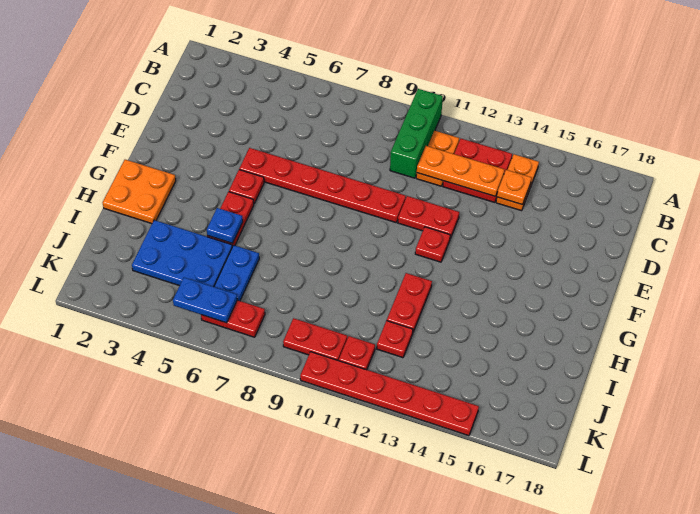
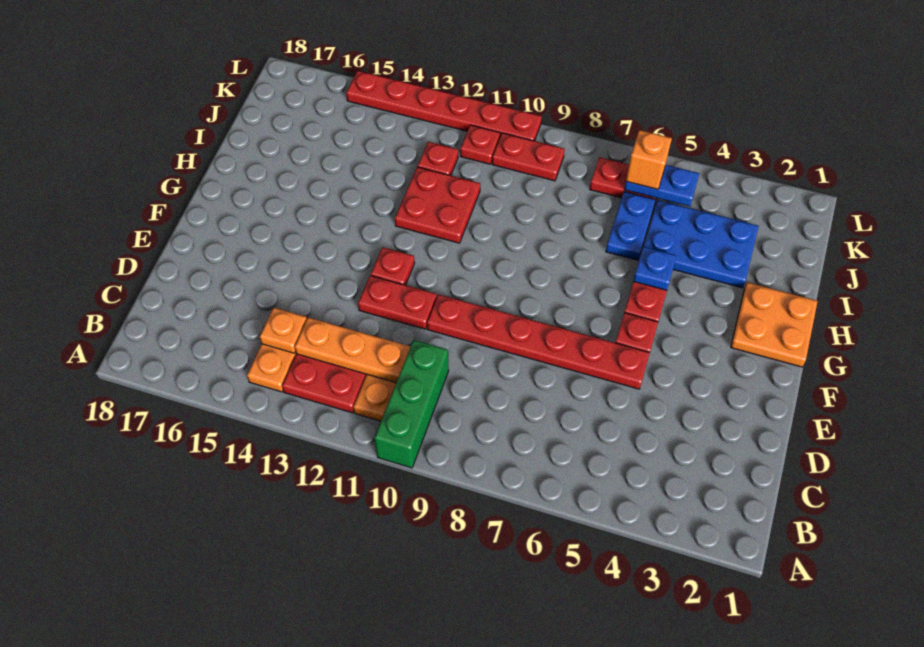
red plate H12:I12 level 1 -> red plate H11:I12 level 1
none -> orange brick K6 level 3

